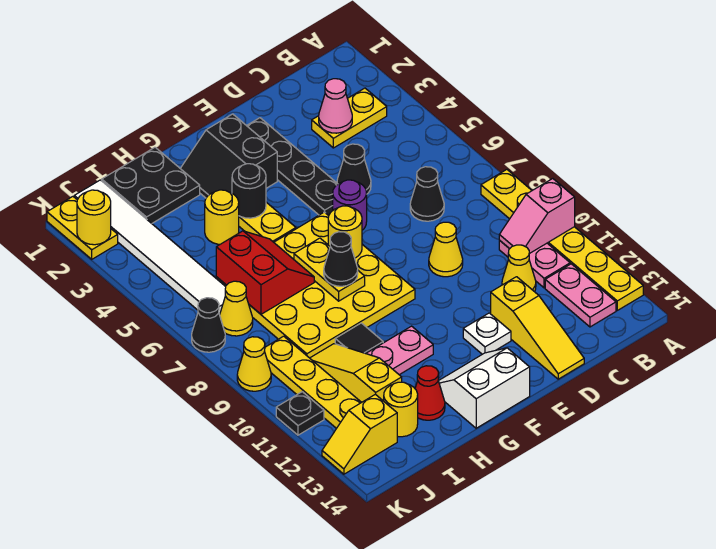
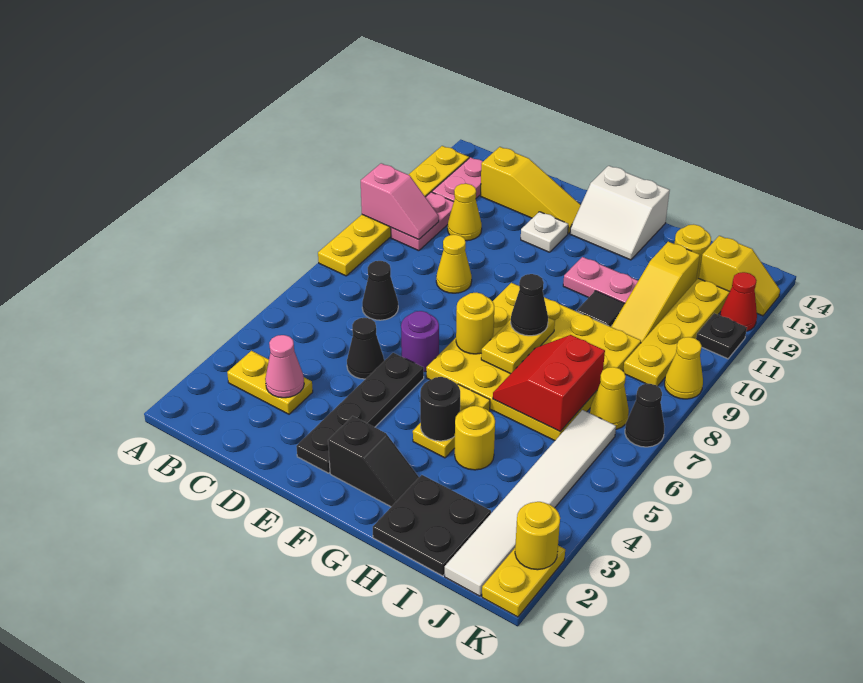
yellow slope D12:D14 level 1 top 12 -> yellow slope C13:E13 level 1 top C
black slope F2:G3 level 1 top F -> black slope F2:G2 level 1 top F
red cone H13 level 1 -> red cone K12 level 1

